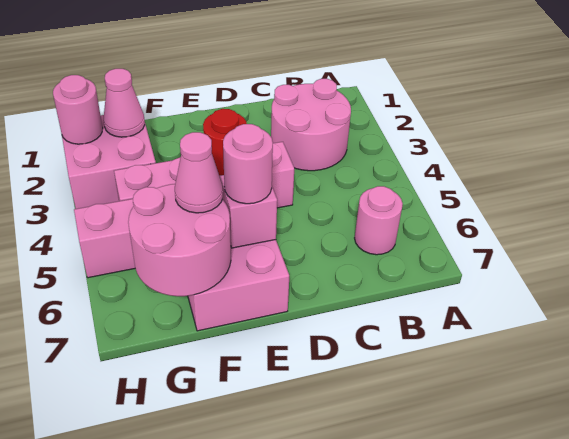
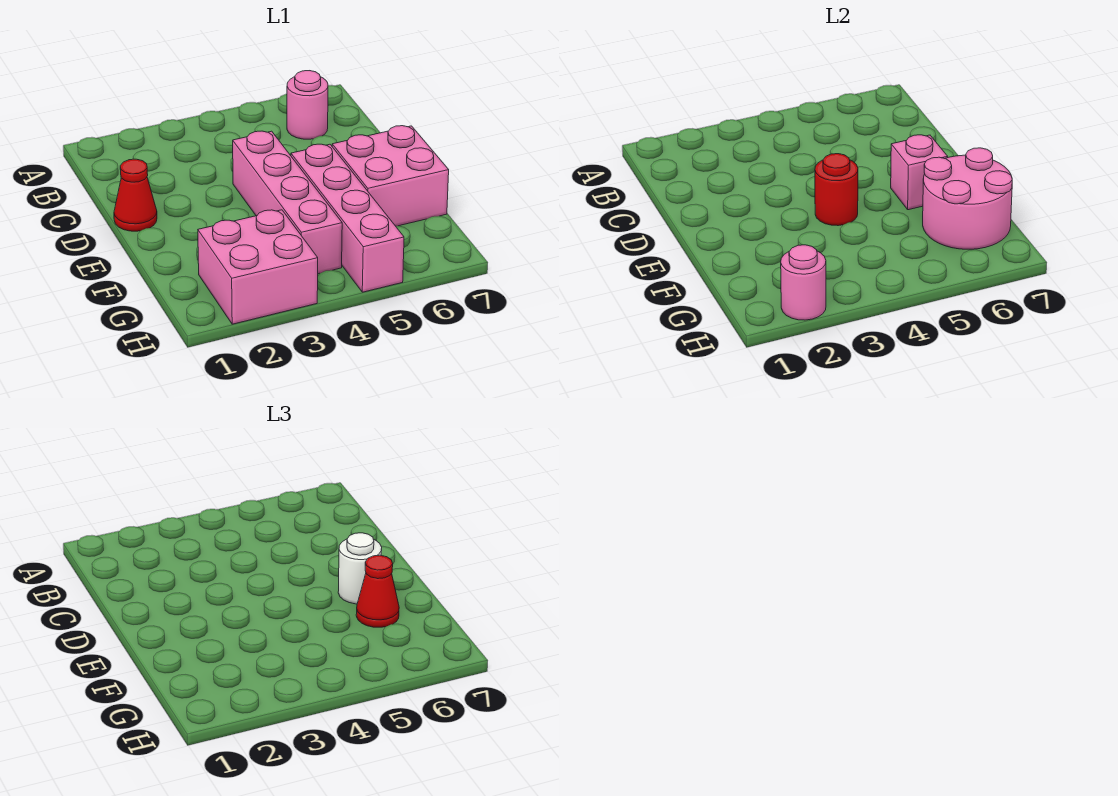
pink round brick B2:C3 level 1 -> none
none -> red cone D1 level 1
pink round brick E6 level 3 -> white round brick E6 level 3
pink cone F6 level 3 -> red cone F6 level 3
pink cone G2 level 2 -> none

